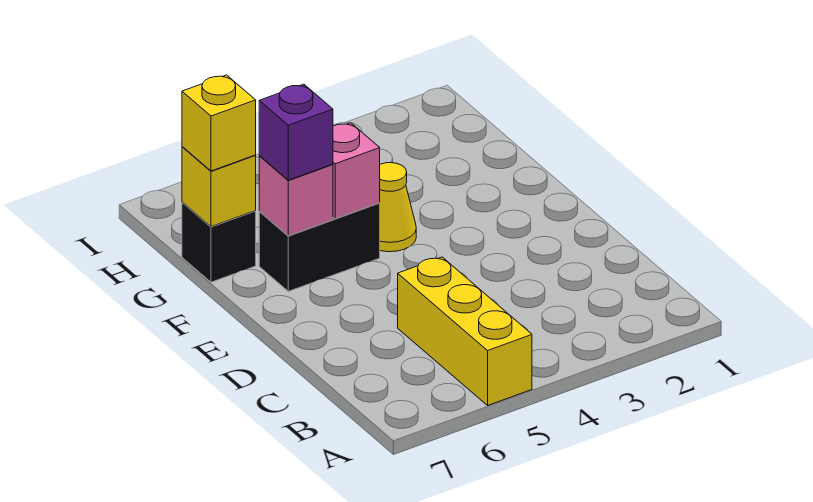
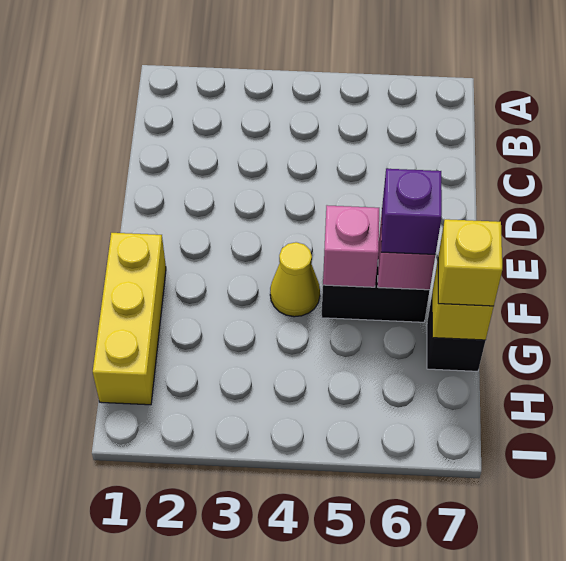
yellow brick A5:C5 level 1 -> yellow brick F1:H1 level 1

